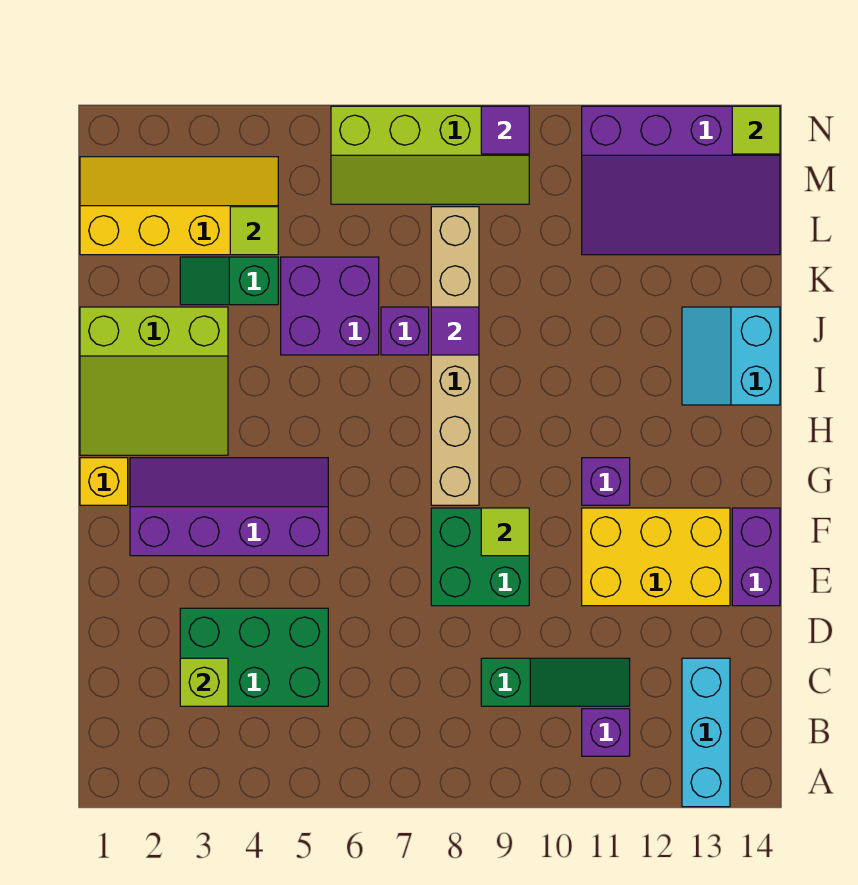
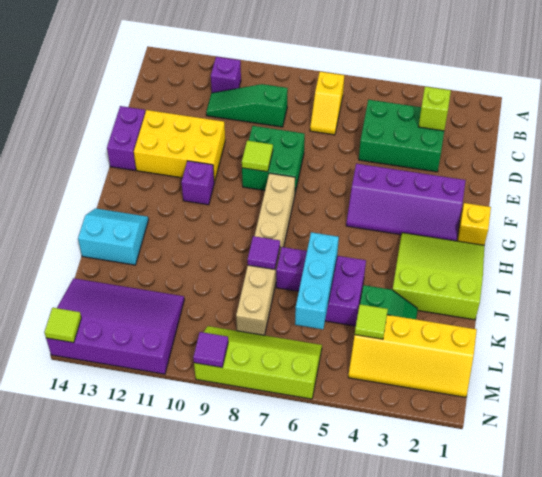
cyan brick A13:C13 level 1 -> cyan brick J6:L6 level 2
none -> yellow slope B7:C7 level 1 top B
cyan slope I13:J14 level 1 top 14 -> cyan slope I13:J14 level 1 top J

